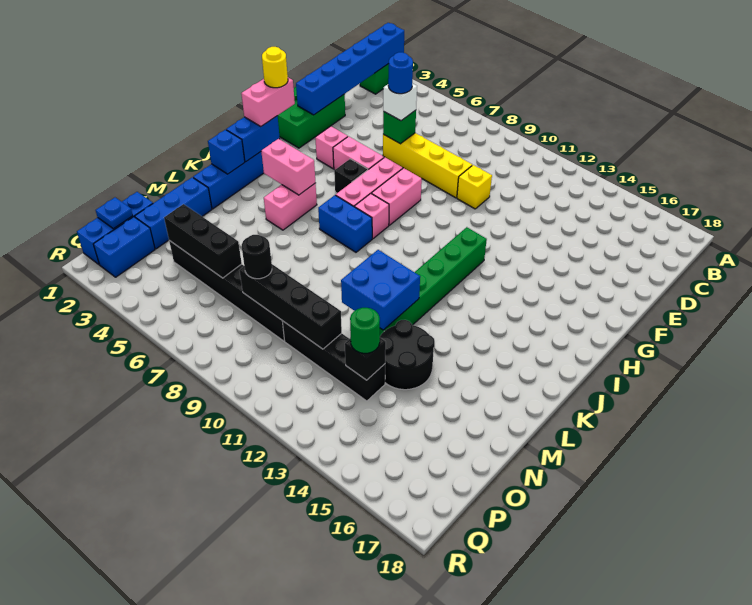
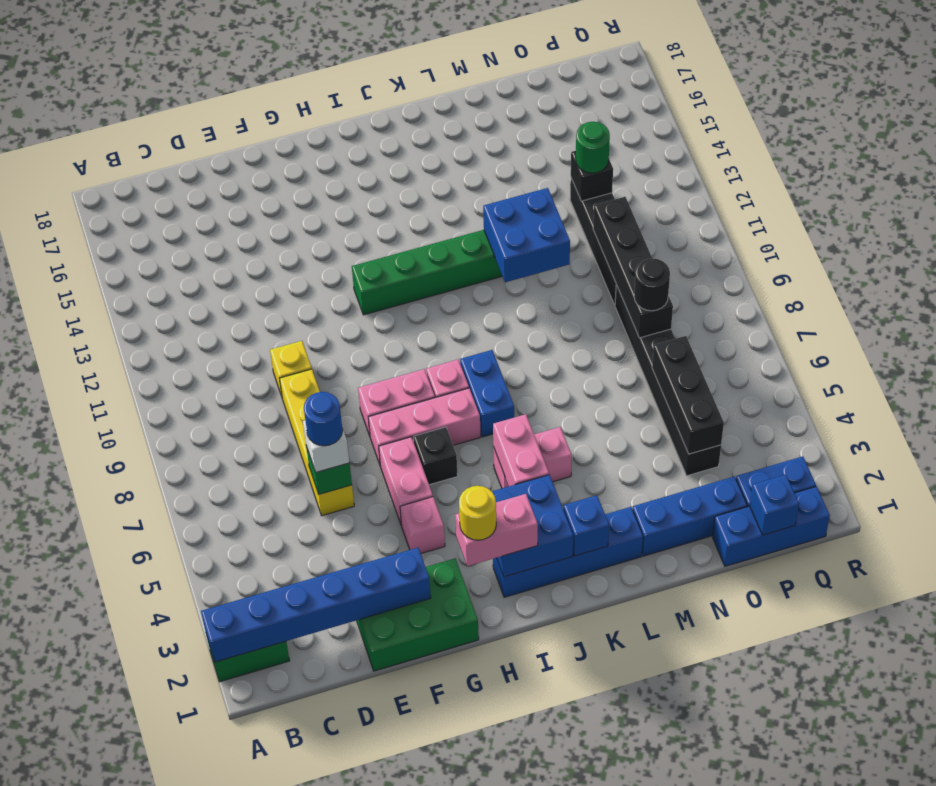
blue brick I2:J2 level 2 -> blue brick I2:J3 level 2
black round brick M13:N14 level 1 -> none
blue plate P1 level 2 -> blue brick P1 level 2

